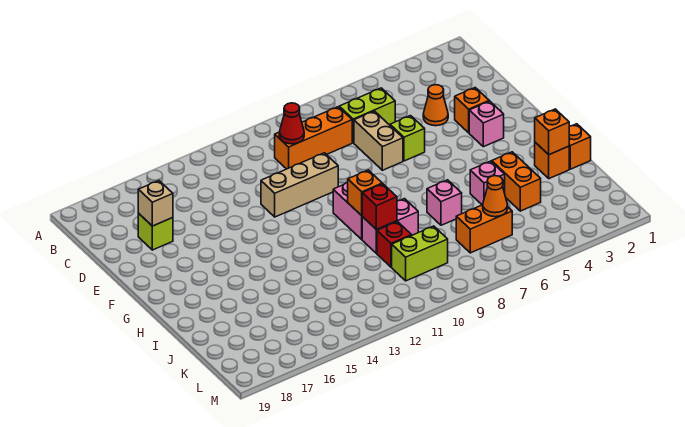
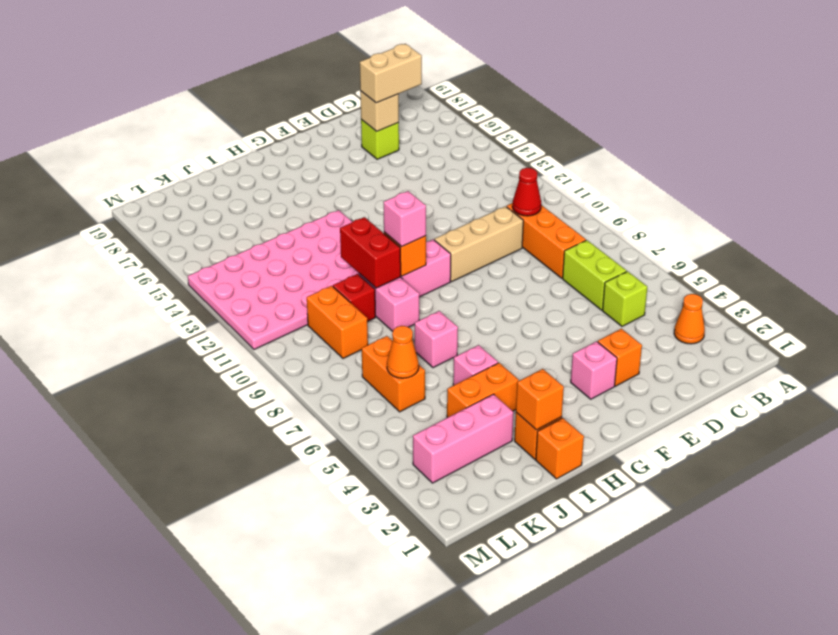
orange cone D4 level 1 -> orange cone B3 level 1
tan brick D7:E7 level 1 -> tan brick C17:D17 level 3
lime brick E6 level 1 -> lime brick C5 level 1
tan brick E10:E12 level 1 -> tan brick D10:F10 level 1
none -> pink brick H10 level 3
none -> pink plate H11:M14 level 1
red brick I10 level 2 -> red brick I10:I11 level 2
none -> pink brick J3:L3 level 1
lime brick K9:K10 level 1 -> orange brick K9:K10 level 1

